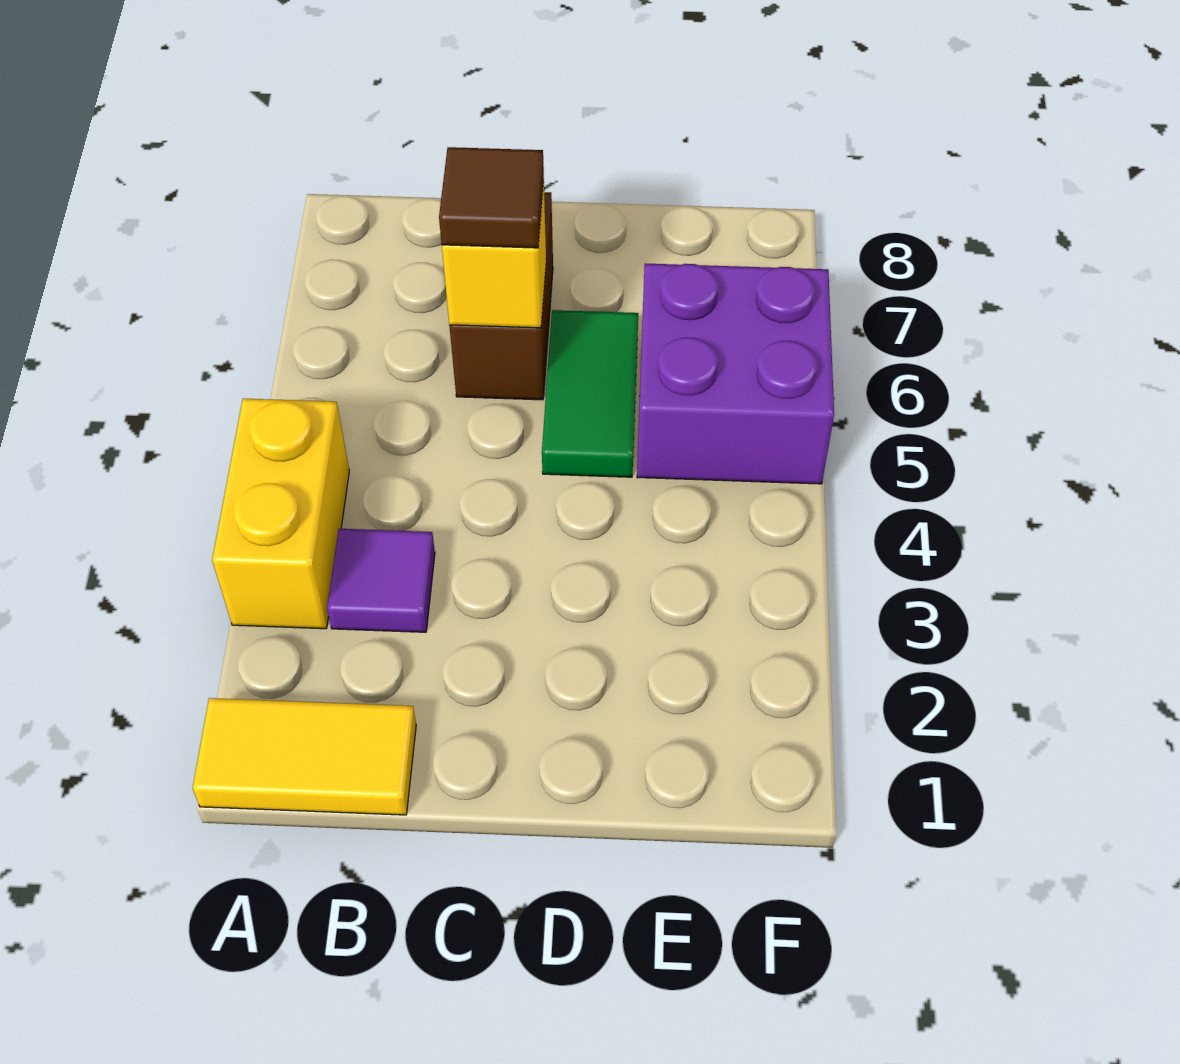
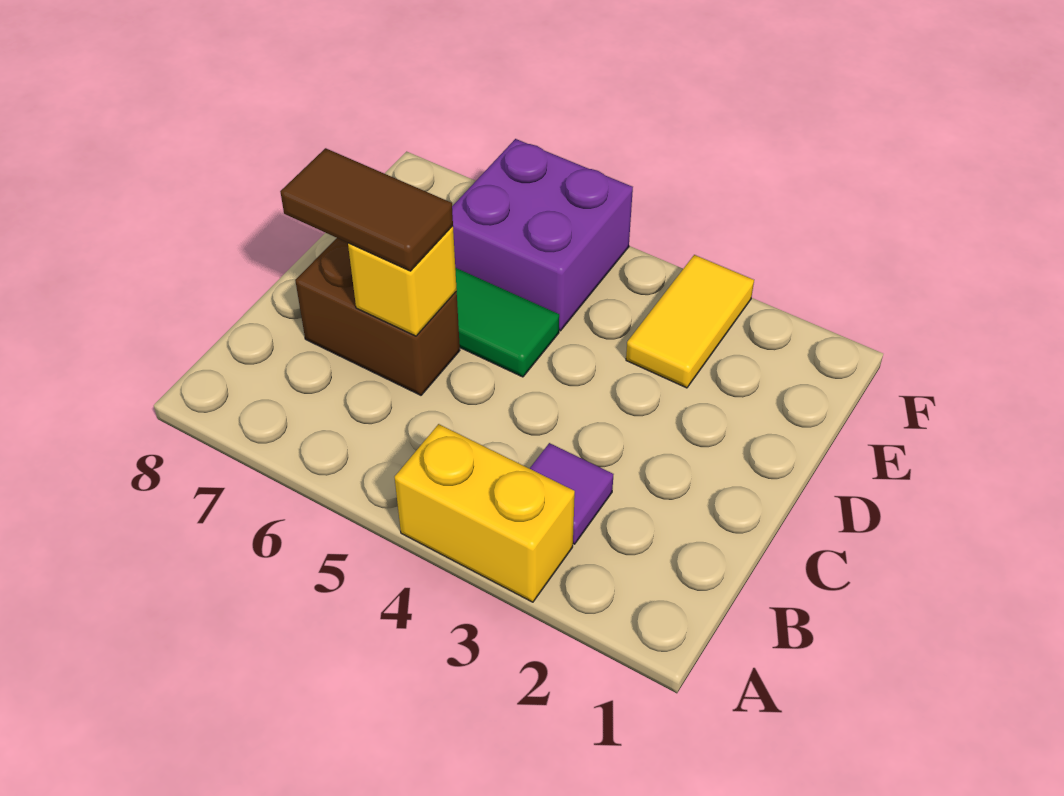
yellow tile A1:B1 level 1 -> yellow tile E3:F3 level 1
brown tile C6 level 3 -> brown tile C6:C7 level 3

